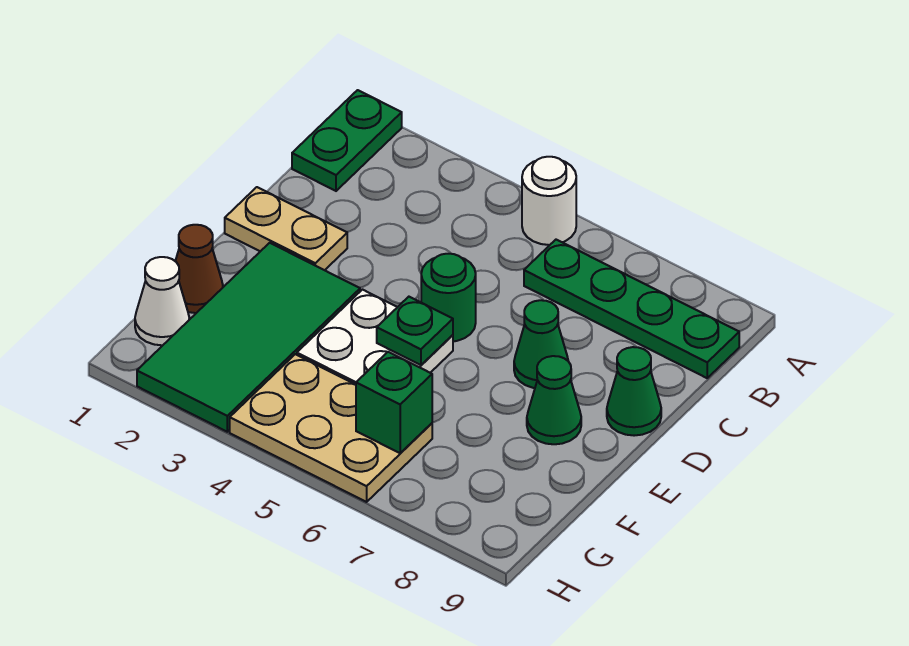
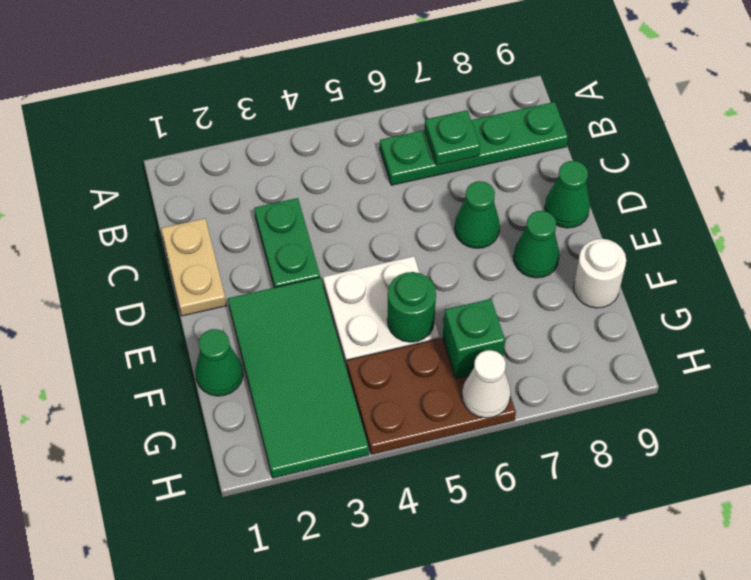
green plate A1:B1 level 1 -> green plate C3:D3 level 1
white round brick A5 level 1 -> white round brick F9 level 1
tan plate D1:D2 level 1 -> tan plate C1:D1 level 1
green round brick D5 level 1 -> green round brick F5 level 2
green plate E5 level 2 -> green plate B7 level 2
brown cone F1 level 1 -> green cone F1 level 1
white cone G1 level 1 -> white cone H6 level 2
tan plate G4:H6 level 1 -> brown plate G4:H6 level 1

